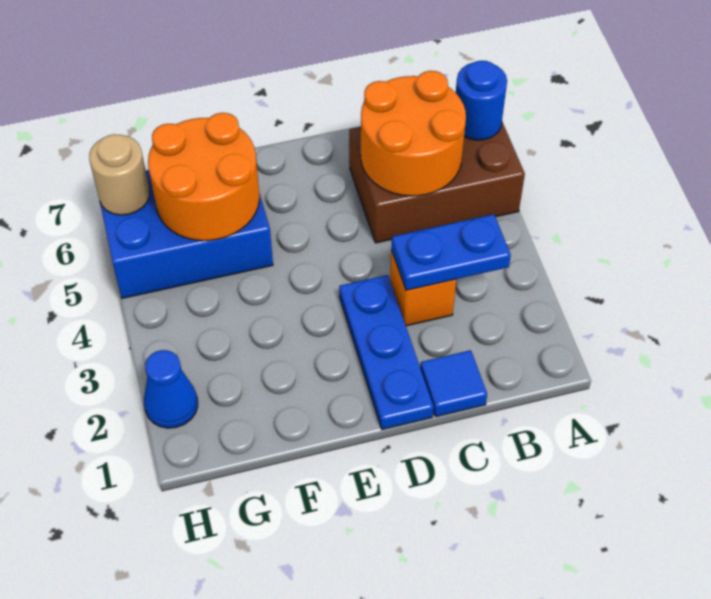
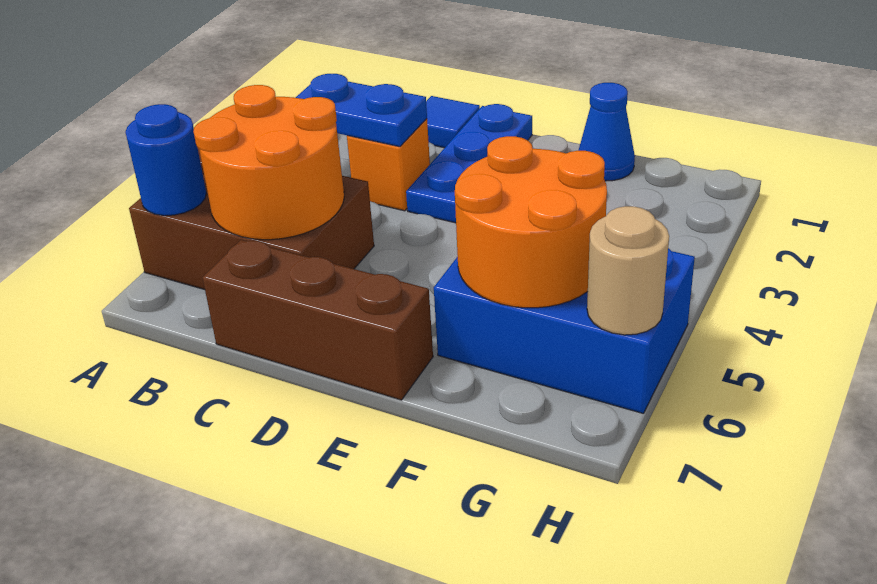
none -> brown brick C7:E7 level 1
blue cone H2 level 1 -> blue cone F1 level 1

